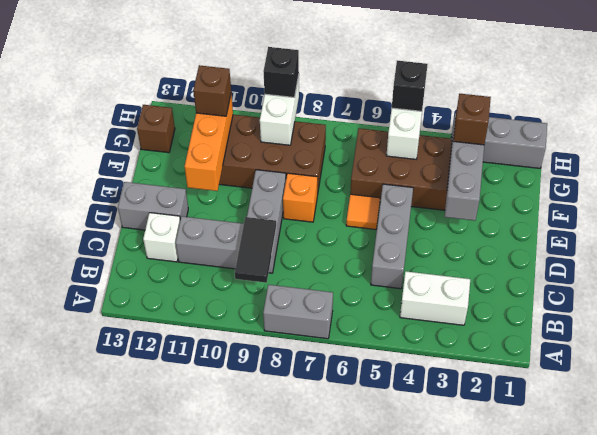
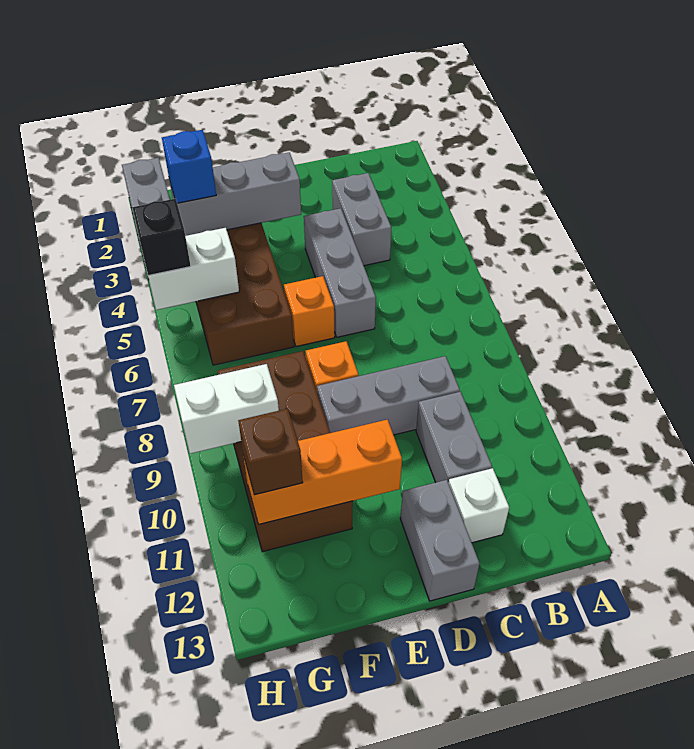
grey brick A7:A8 level 1 -> grey brick C3:C4 level 1
white brick B3:B4 level 1 -> none
black tile B9:C9 level 2 -> none
grey brick C5:E5 level 1 -> grey brick D4:D6 level 1
orange tile E6 level 1 -> orange brick E6 level 1
brown brick G3 level 3 -> blue brick G3 level 3
brown brick G13 level 1 -> none
black brick H9 level 3 -> none

